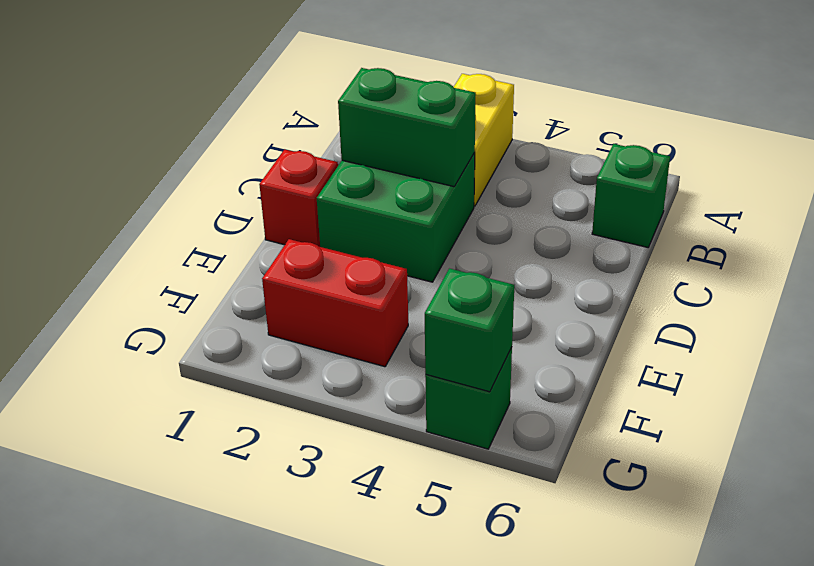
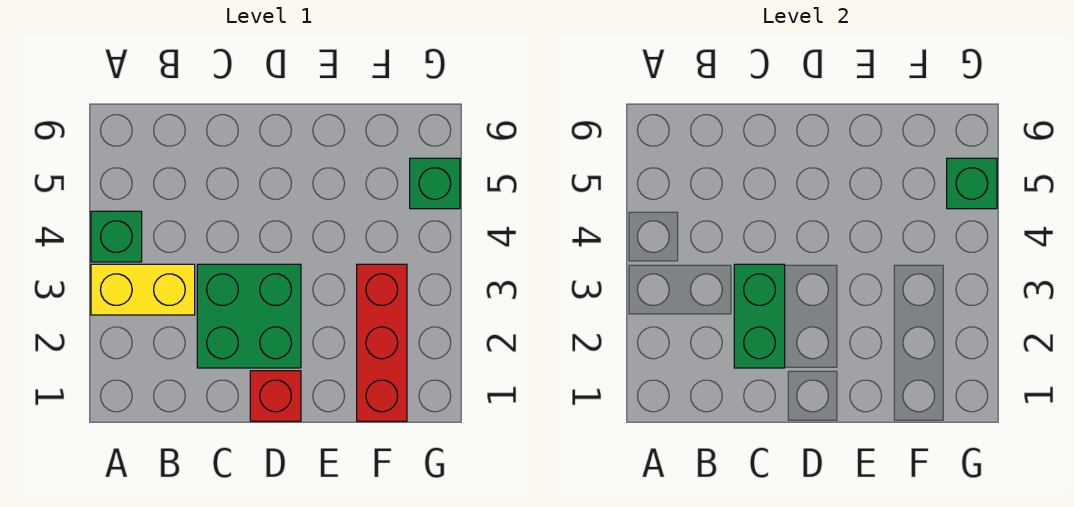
green brick B6 level 1 -> green brick A4 level 1
red brick F2:F3 level 1 -> red brick F1:F3 level 1

